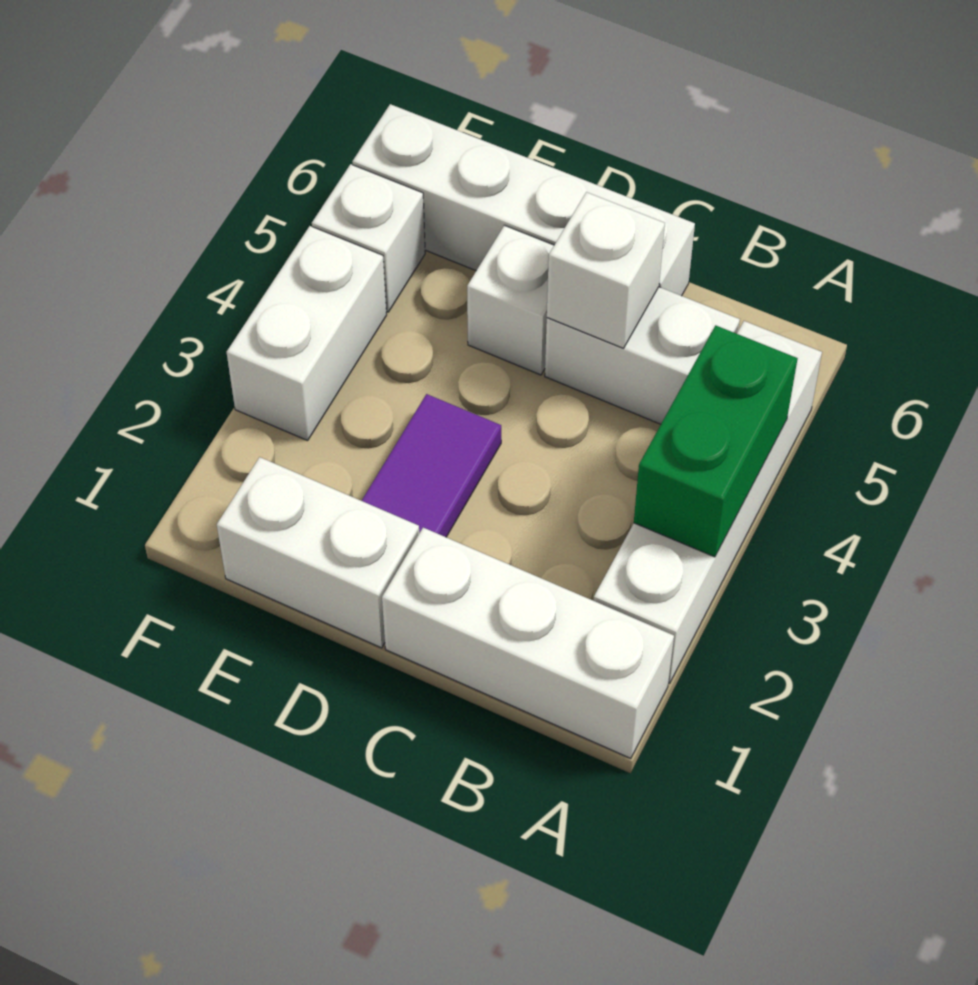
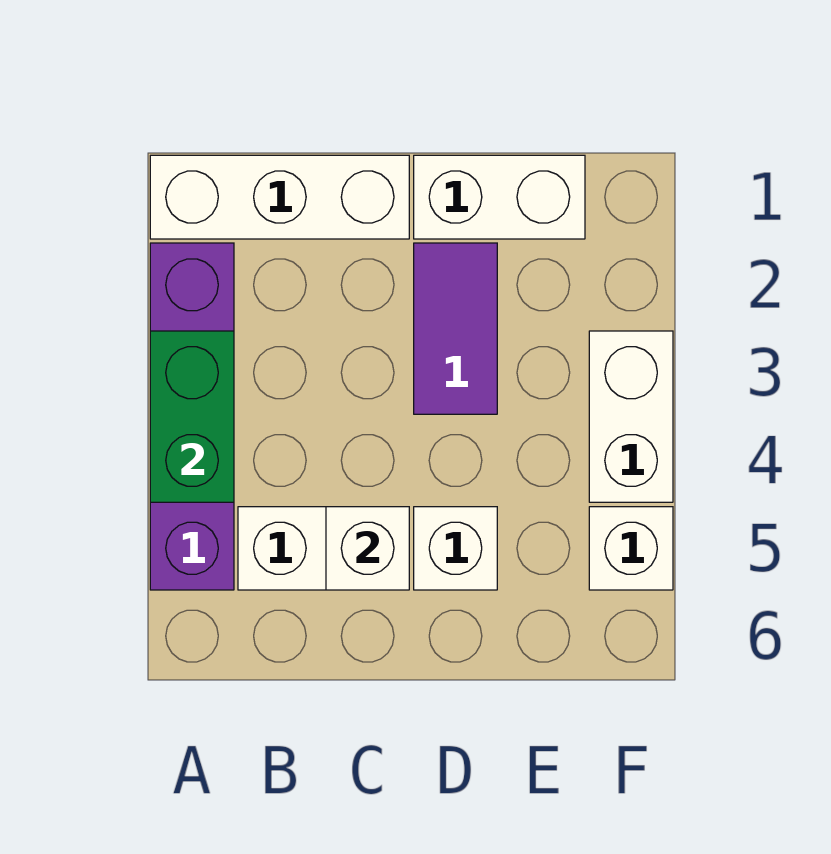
white brick A2:A5 level 1 -> purple brick A2:A5 level 1
white brick C6:F6 level 1 -> none

